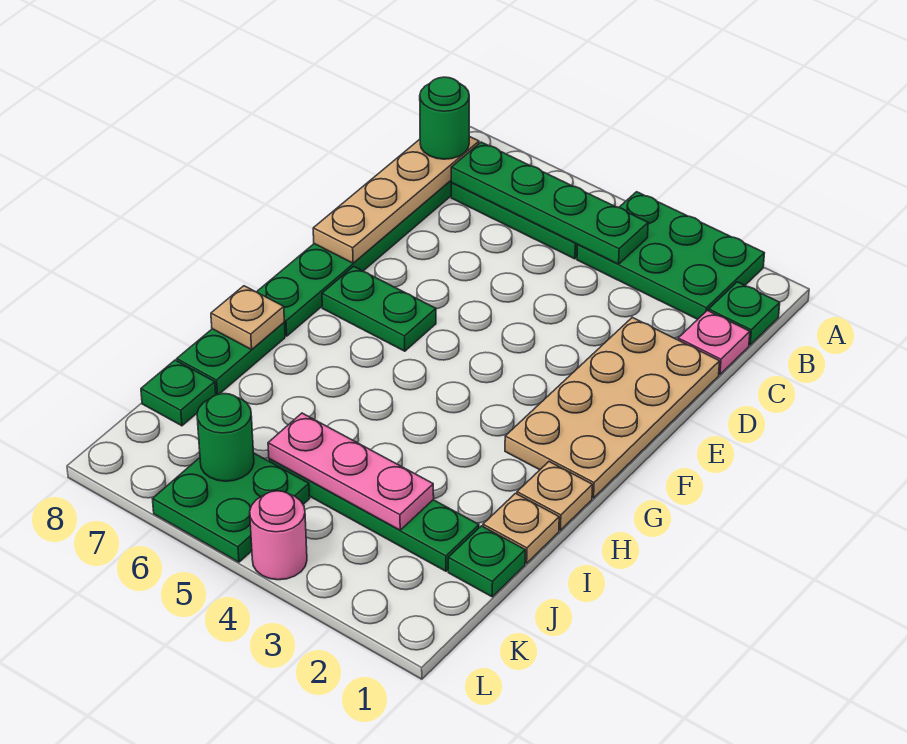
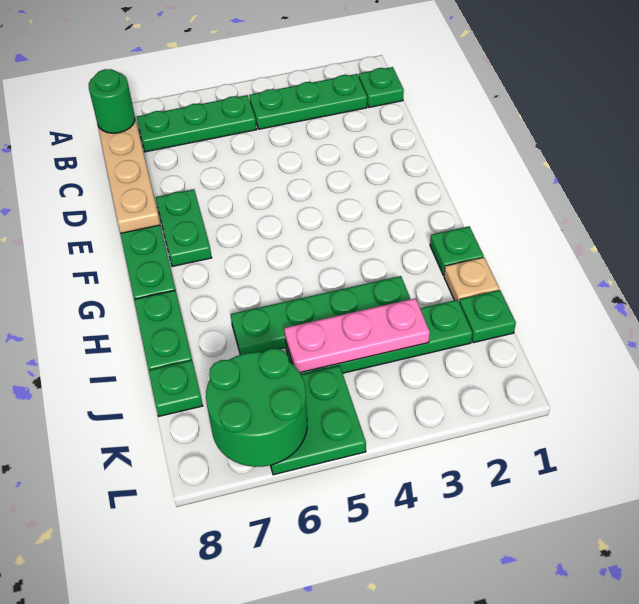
green plate A2:B4 level 1 -> green plate B2:B4 level 1
green plate B4:B7 level 2 -> green plate I3:I6 level 1
pink plate C1 level 1 -> none
tan plate D1:G2 level 1 -> none
green plate F6:F7 level 1 -> green plate E7:F7 level 1
tan plate H1 level 1 -> green plate H1 level 1
tan plate H8 level 2 -> none
green round brick K6 level 2 -> green round brick K6:L7 level 2
pink round brick L4 level 1 -> none

